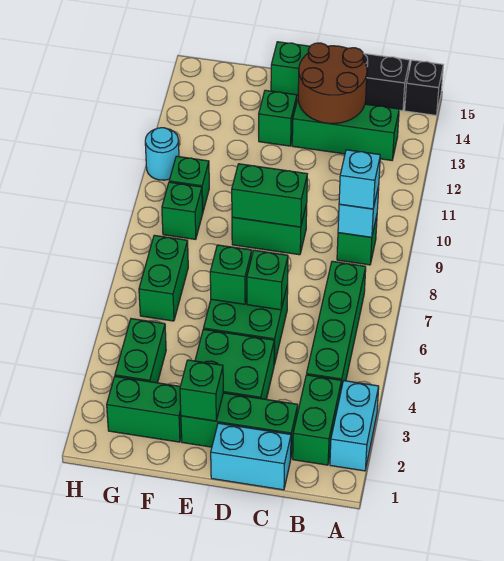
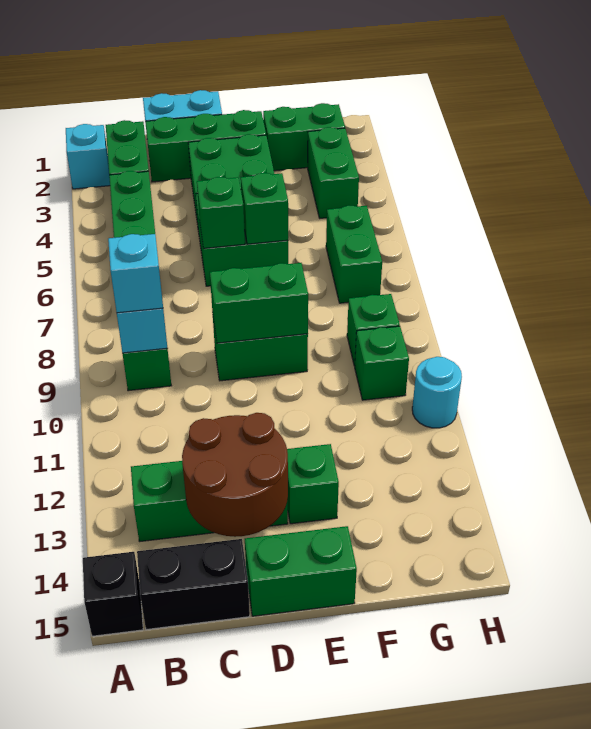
cyan brick A2:A3 level 1 -> cyan brick A2 level 1
green brick E2 level 2 -> none

